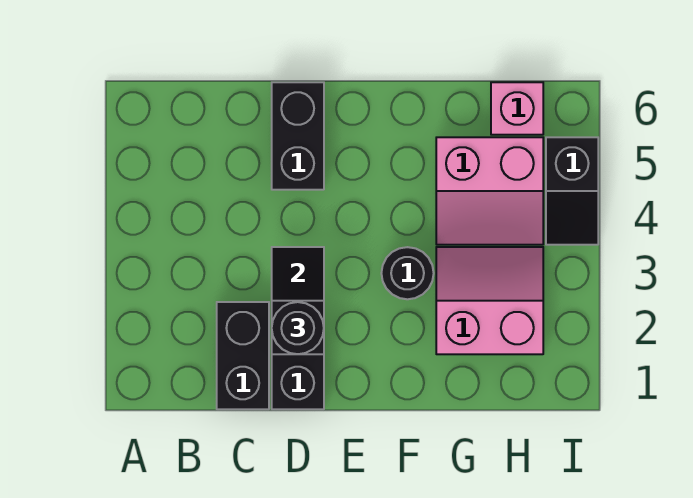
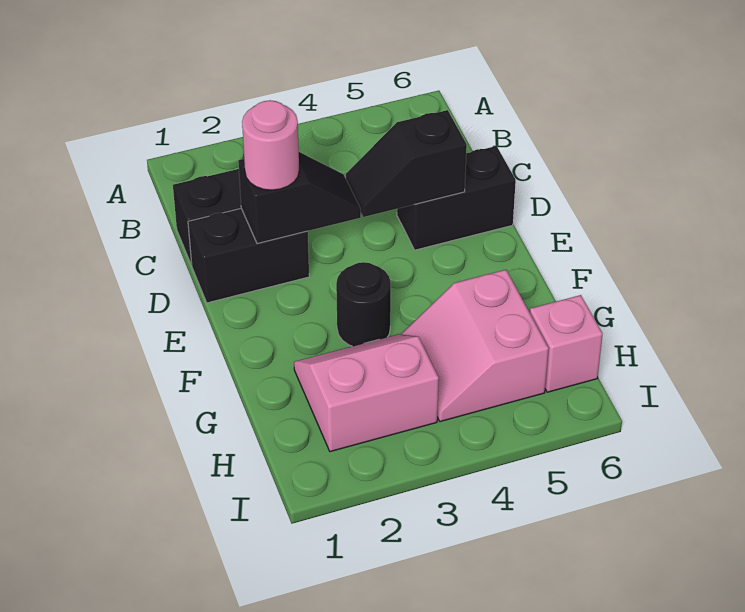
black round brick D2 level 3 -> pink round brick D2 level 3
pink slope G2:H3 level 1 top 2 -> pink slope G2:H3 level 1 top H
black slope I4:I5 level 1 top 5 -> black slope D4:D5 level 2 top 5

